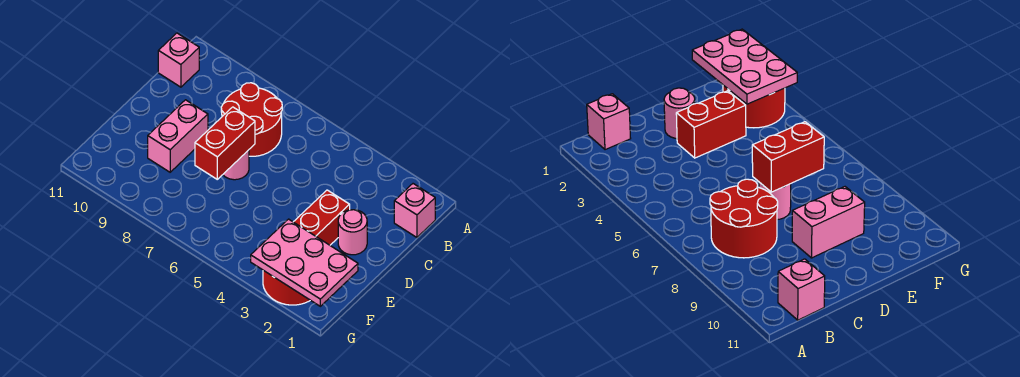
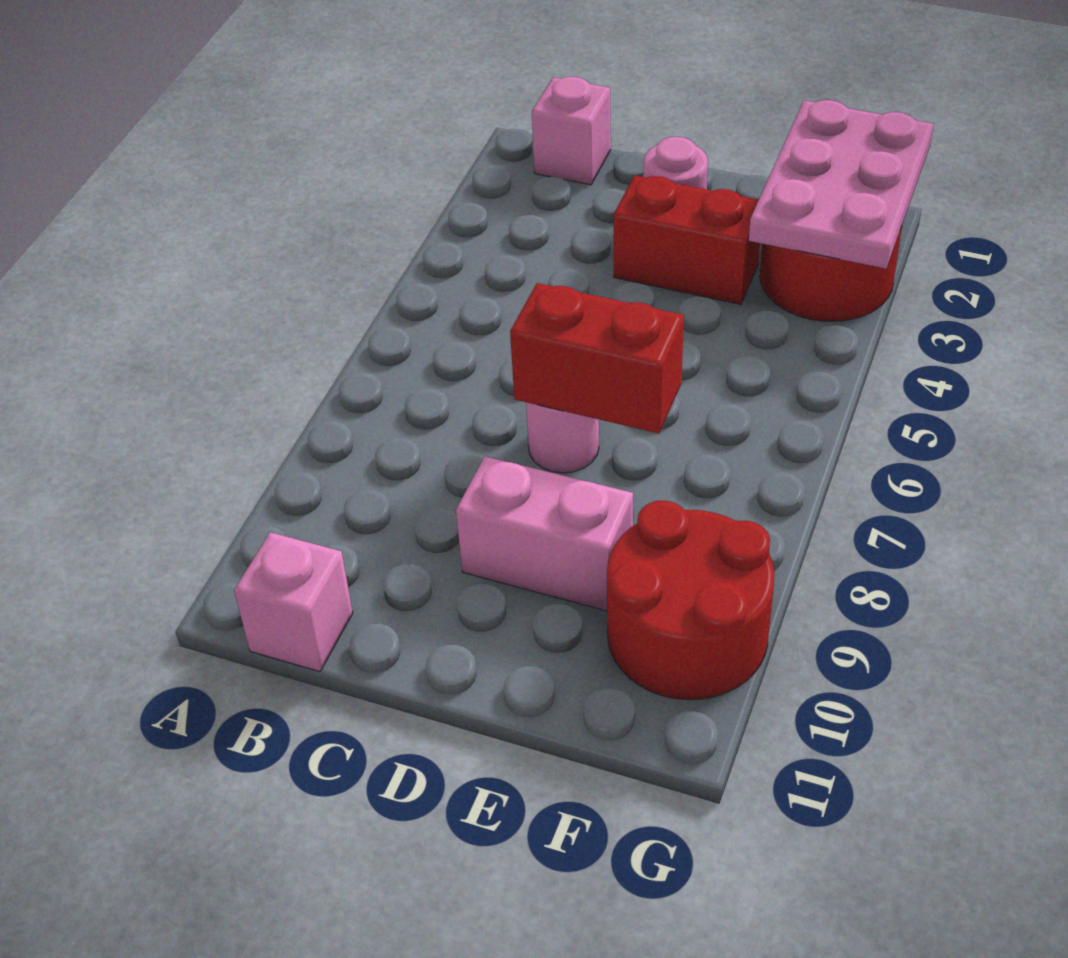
red round brick B7:C8 level 1 -> red round brick F9:G10 level 1

